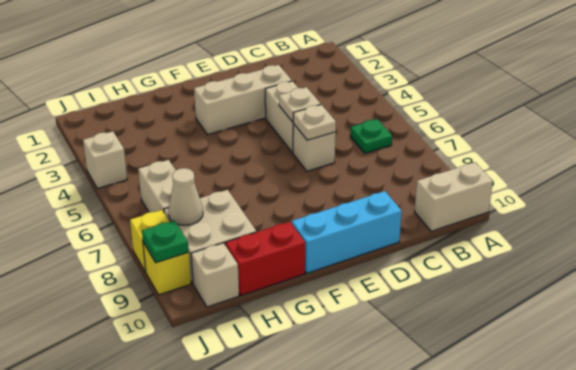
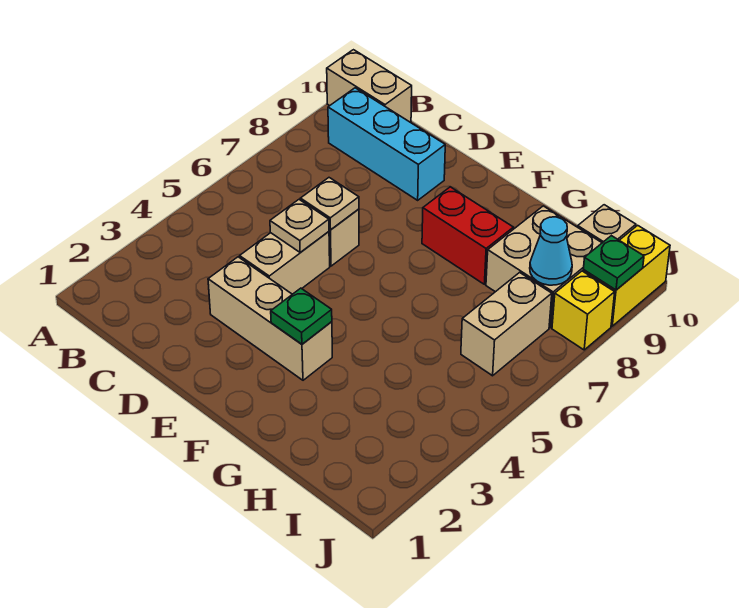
green plate B6 level 1 -> green plate F3 level 2
cyan brick D10:F10 level 1 -> cyan brick B9:D9 level 1
red brick G10:H10 level 1 -> red brick F8:G8 level 1
tan cone I8 level 2 -> cyan cone I8 level 2
tan brick J4 level 1 -> none
yellow brick J9 level 1 -> yellow brick J9:J10 level 1

